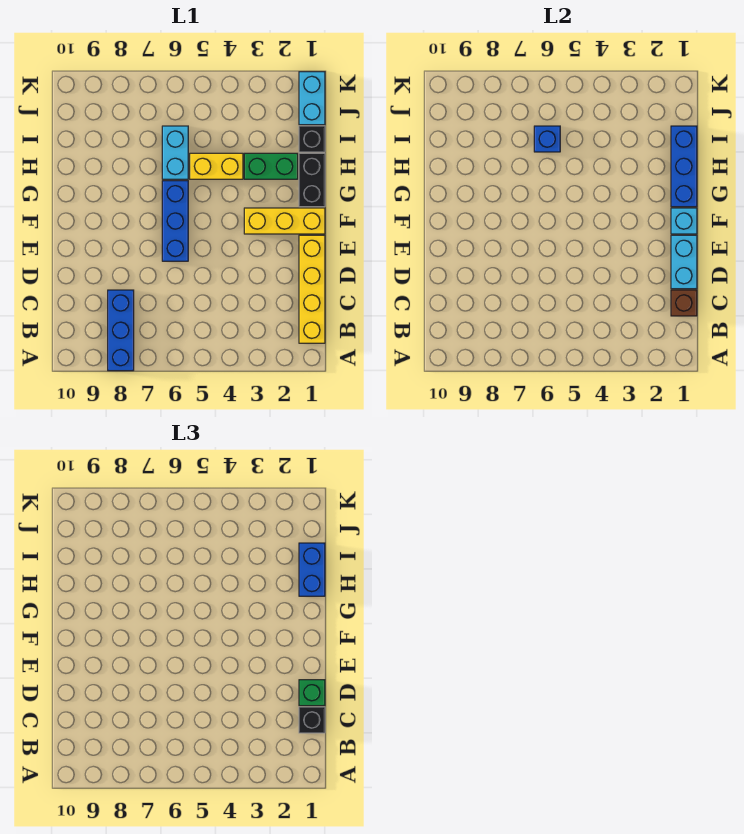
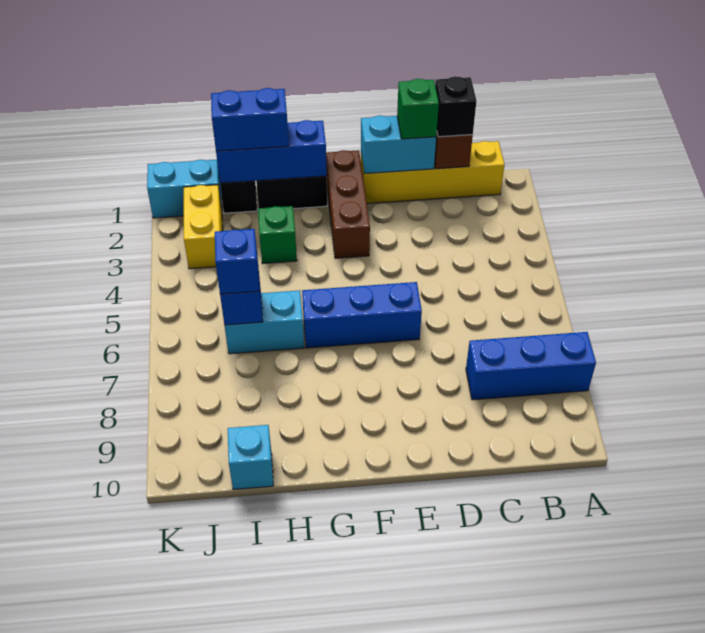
yellow brick F1:F3 level 1 -> brown brick F1:F3 level 1
cyan brick F1 level 2 -> cyan brick I10 level 1
green brick H2:H3 level 1 -> green brick H3 level 1
yellow brick H4:H5 level 1 -> yellow brick J2:J3 level 1
none -> blue brick I6 level 3

